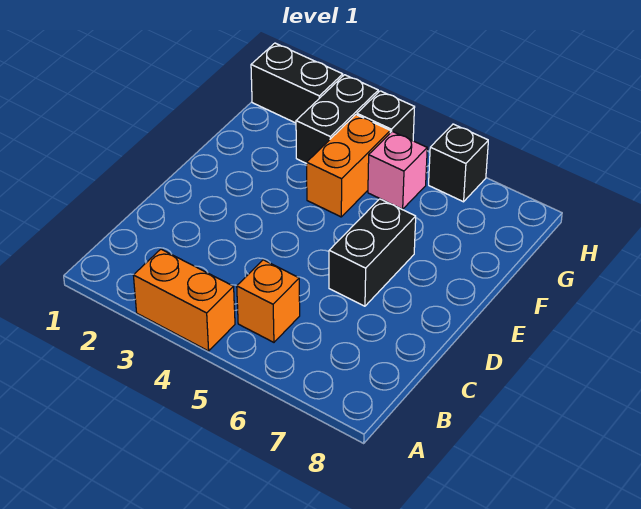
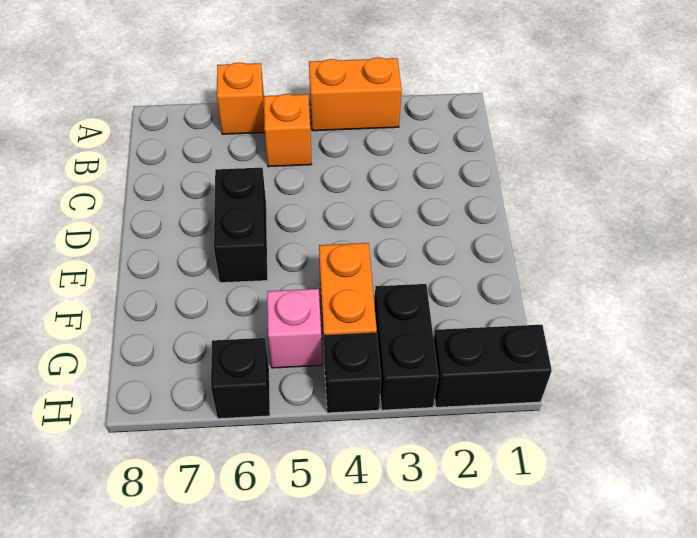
none -> orange brick A6 level 1

